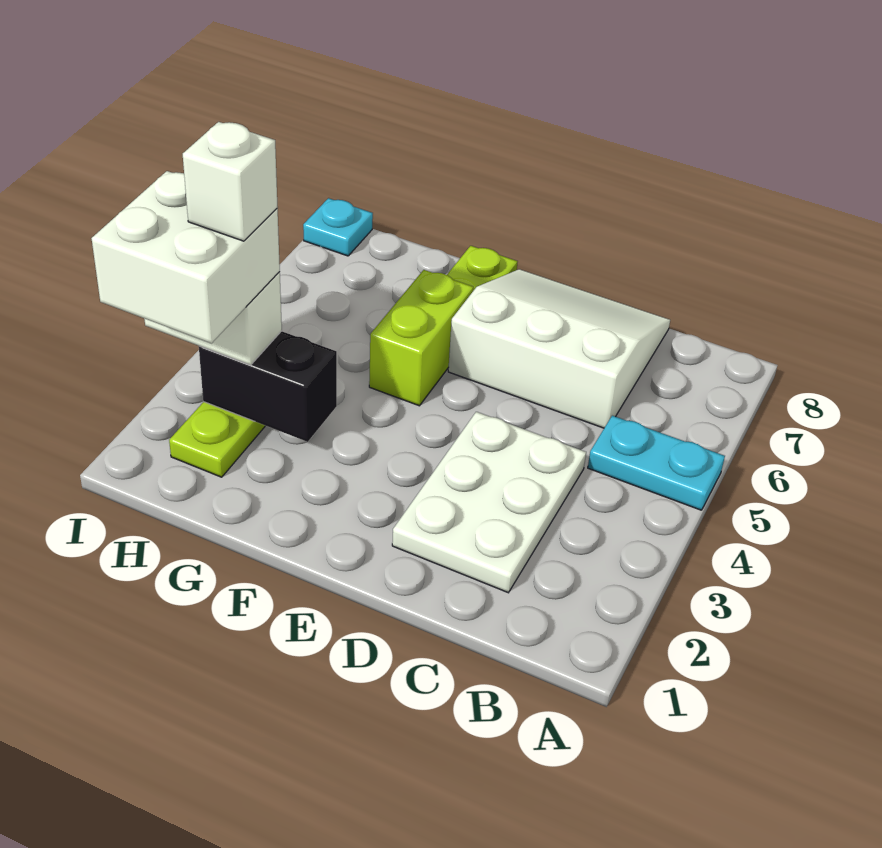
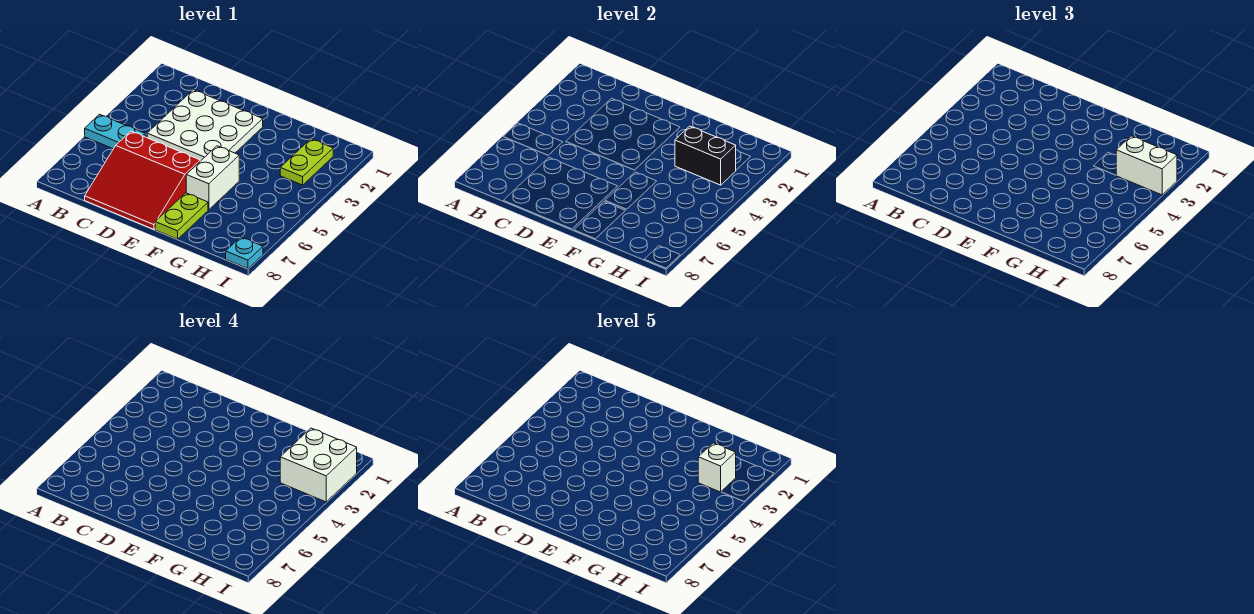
white plate C2:D4 level 1 -> white plate C2:E4 level 1
white slope C6:E8 level 1 top 6 -> red slope C6:E8 level 1 top 6
lime brick F5:F6 level 1 -> white brick F5:F6 level 1

